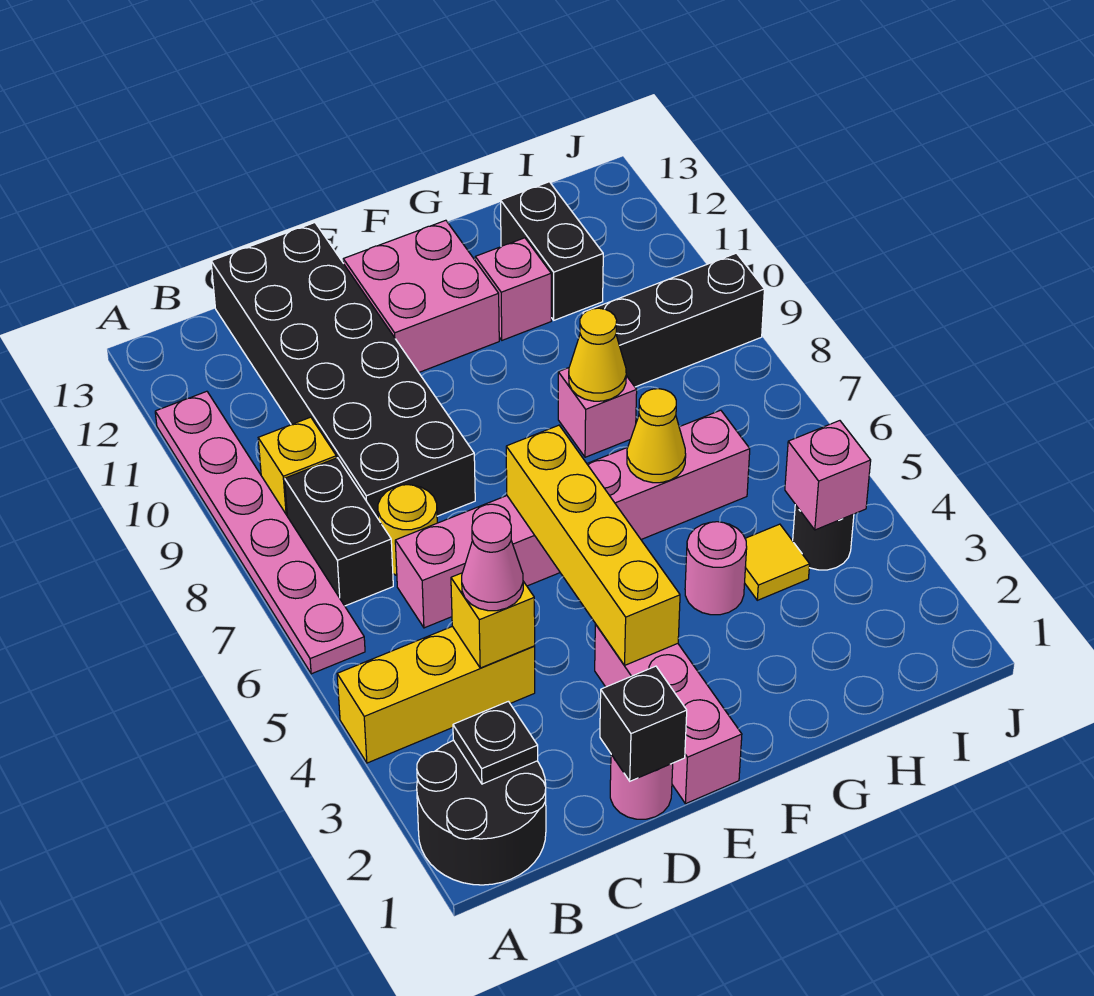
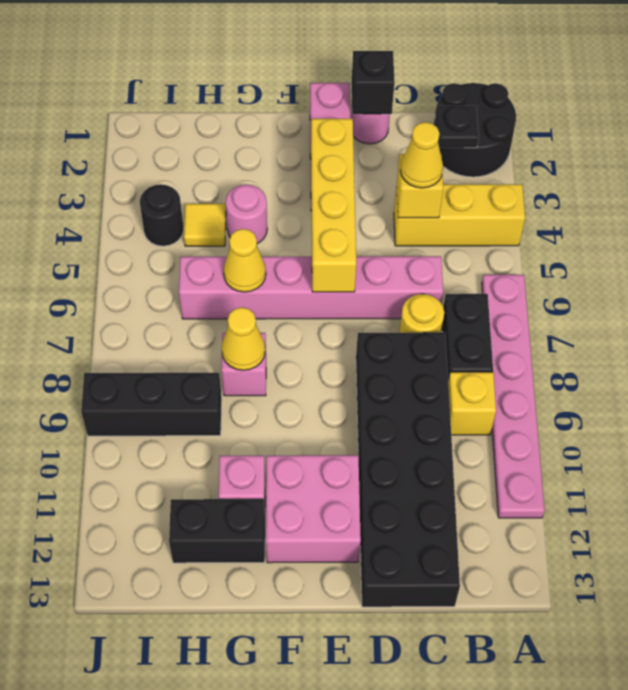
pink cone C4 level 3 -> yellow cone C4 level 3
black brick H11:H12 level 1 -> black brick G12:H12 level 1
pink brick I4 level 2 -> none

